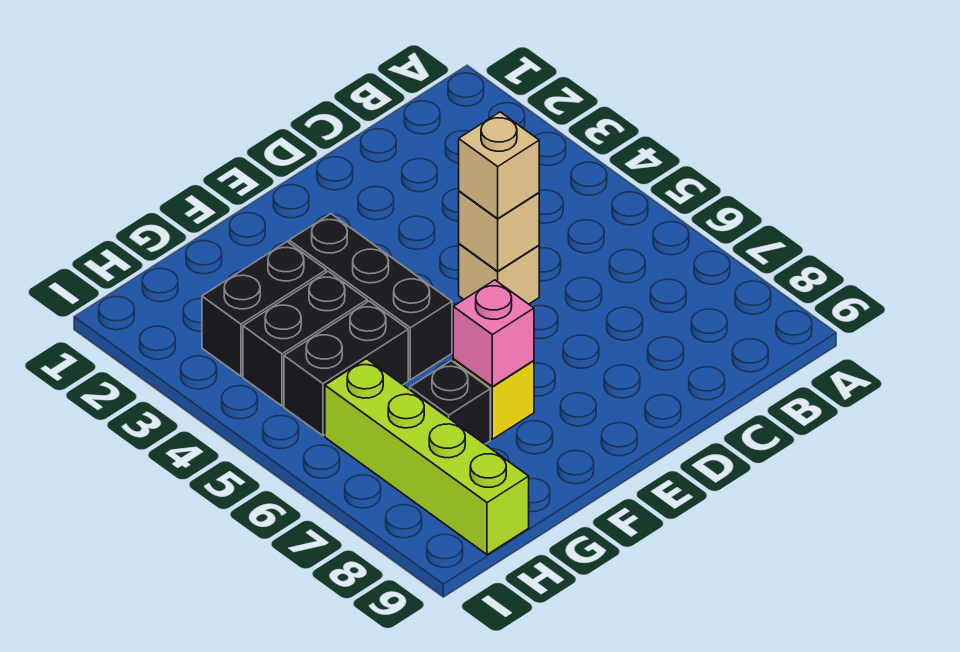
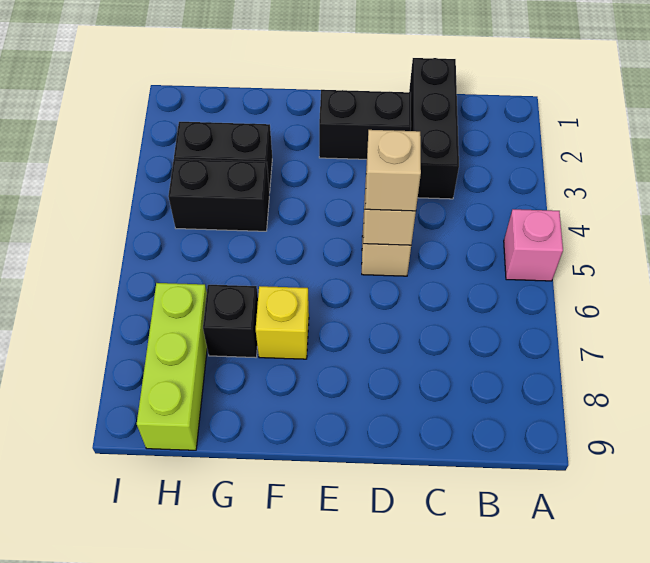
black brick F3:F5 level 1 -> black brick C1:C3 level 1
pink brick F7 level 2 -> pink brick A5 level 1
black brick G5:H5 level 1 -> black brick D2:E2 level 1
lime brick H6:H9 level 1 -> lime brick H7:H9 level 1

